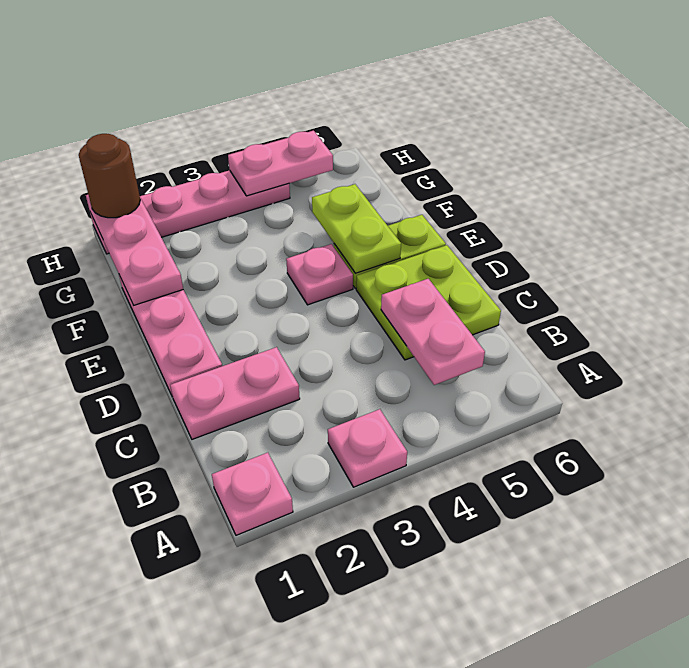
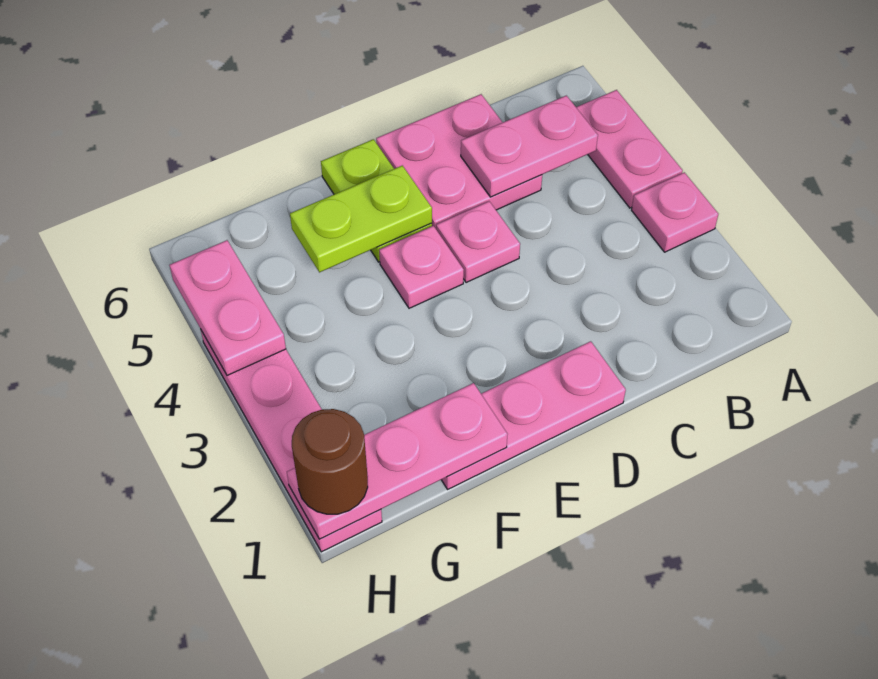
pink plate A1 level 1 -> pink plate D4 level 1
pink plate C1:C2 level 1 -> pink plate A4:A5 level 1
lime plate C5:D6 level 1 -> pink plate C5:D6 level 1

